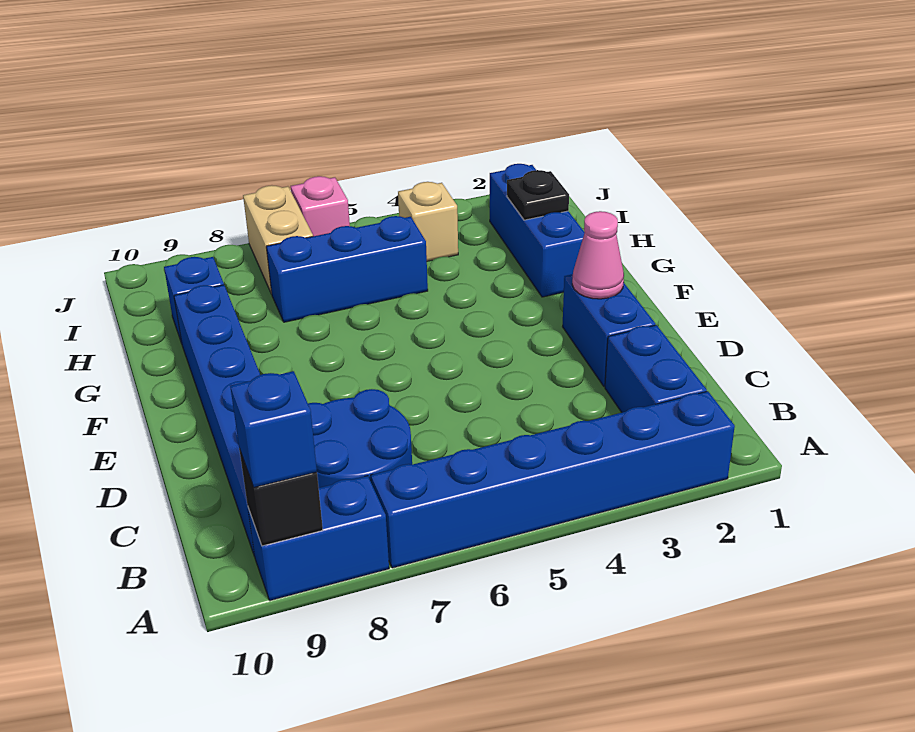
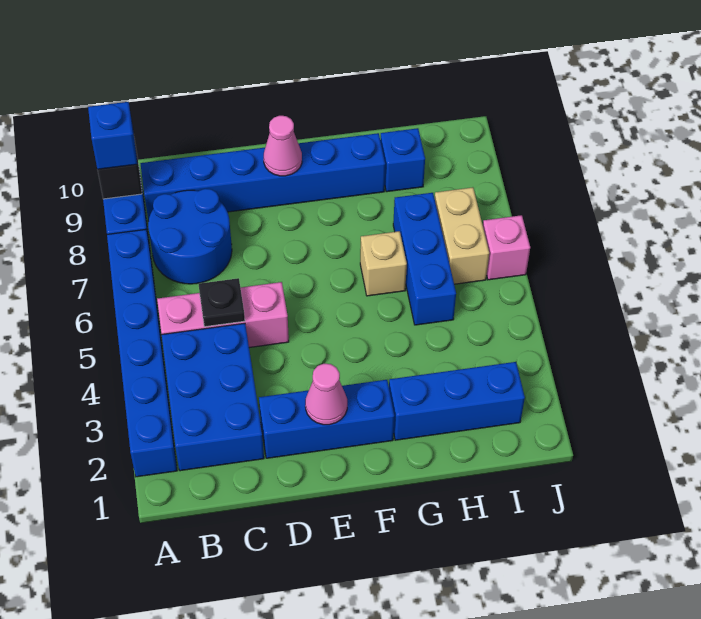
blue brick B2:C2 level 1 -> blue brick B2:C4 level 1
none -> pink brick B5:D5 level 1
blue brick D2:E2 level 1 -> blue brick D2:F2 level 1
none -> pink cone E9 level 2
black plate H2 level 2 -> black plate C5 level 2
tan brick I4 level 1 -> tan brick G6 level 1
tan brick I7:J7 level 1 -> tan brick I6:I7 level 1

